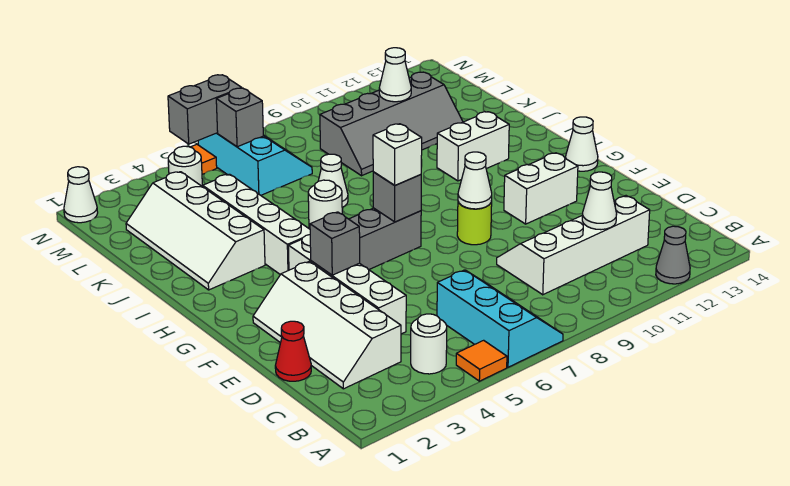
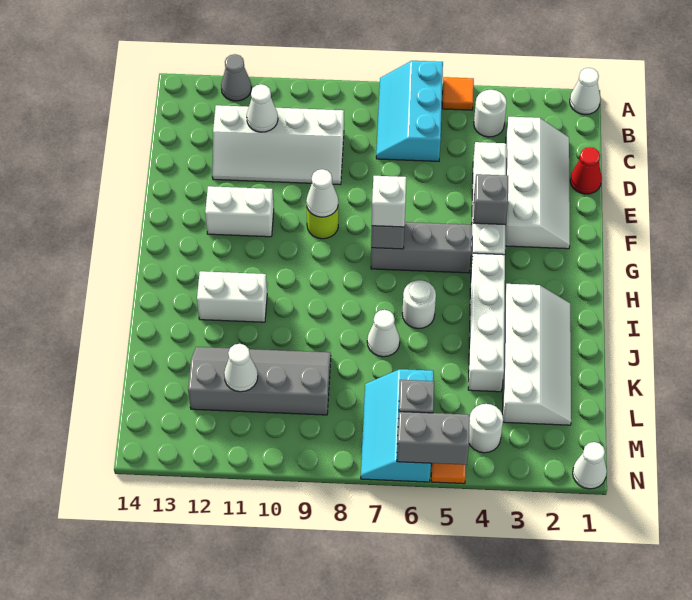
white cone G14 level 1 -> white cone A1 level 1

